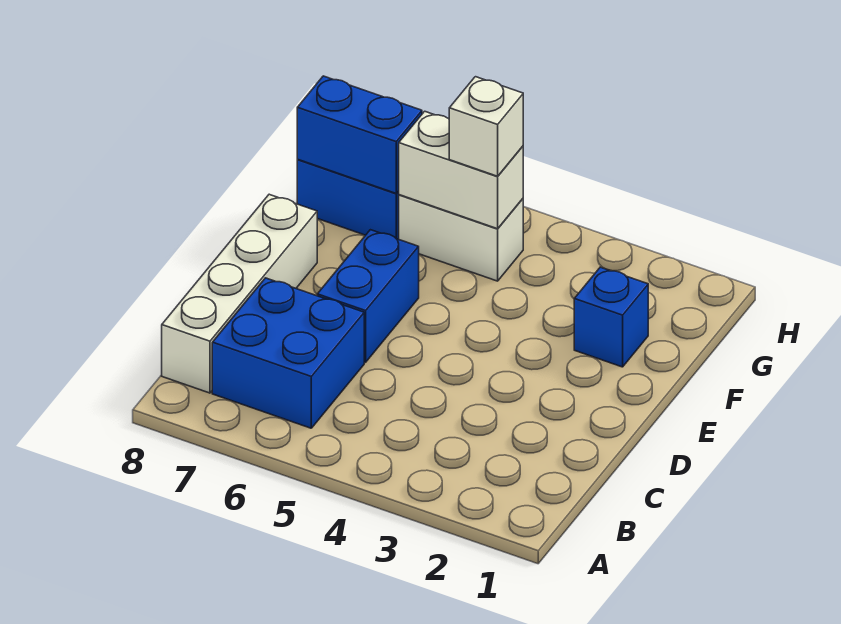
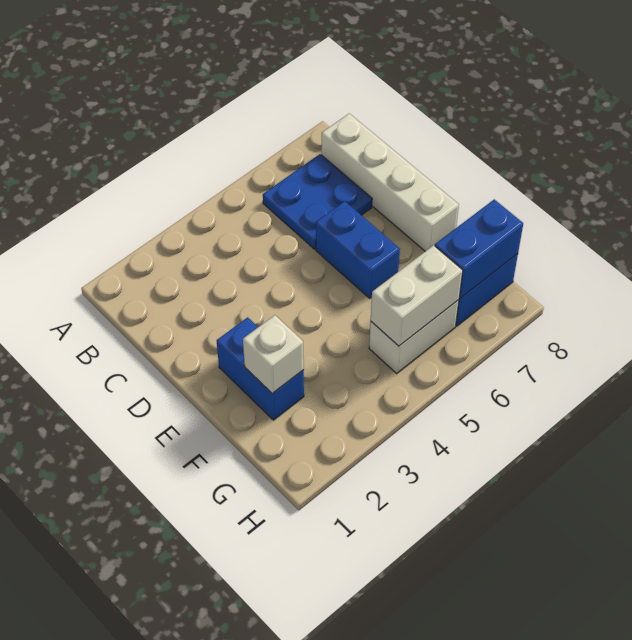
blue brick B6:C7 level 1 -> blue plate B6:C7 level 1
blue brick F2 level 1 -> blue brick E2:F2 level 1
white brick G5 level 3 -> white brick F2 level 2

